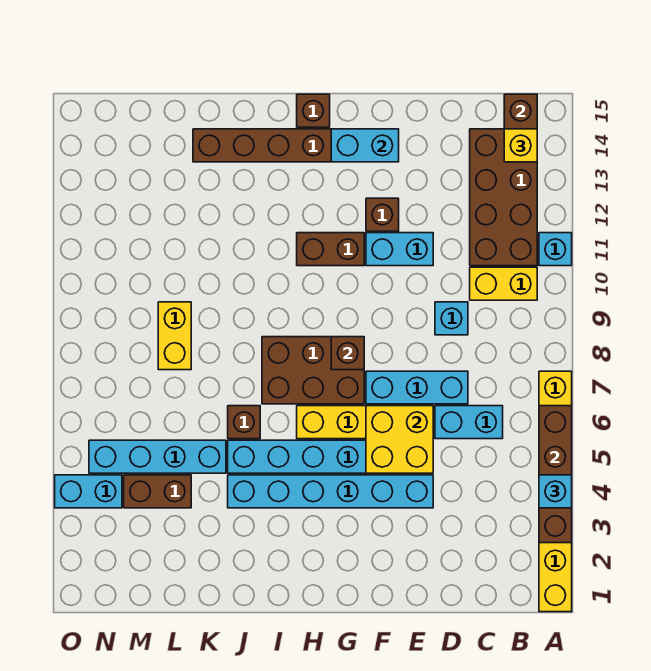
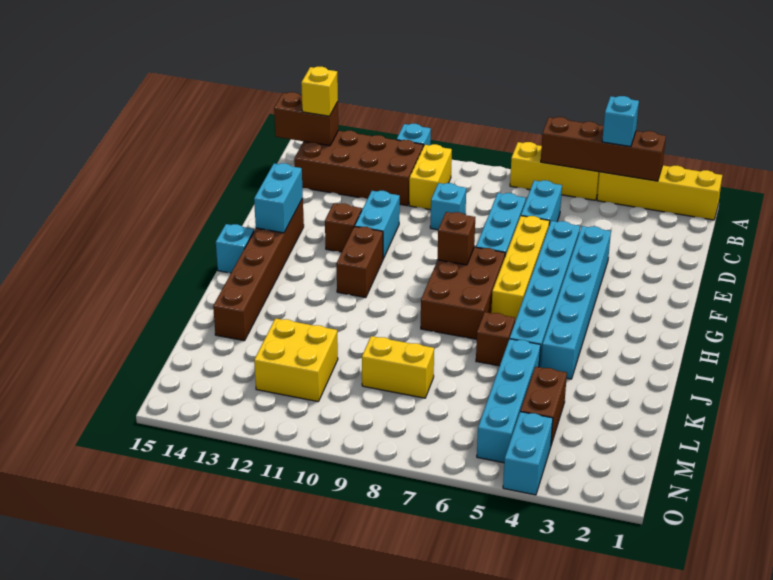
yellow brick E5:F6 level 2 -> yellow brick L11:M12 level 1
brown brick H15 level 1 -> cyan brick H15 level 1

